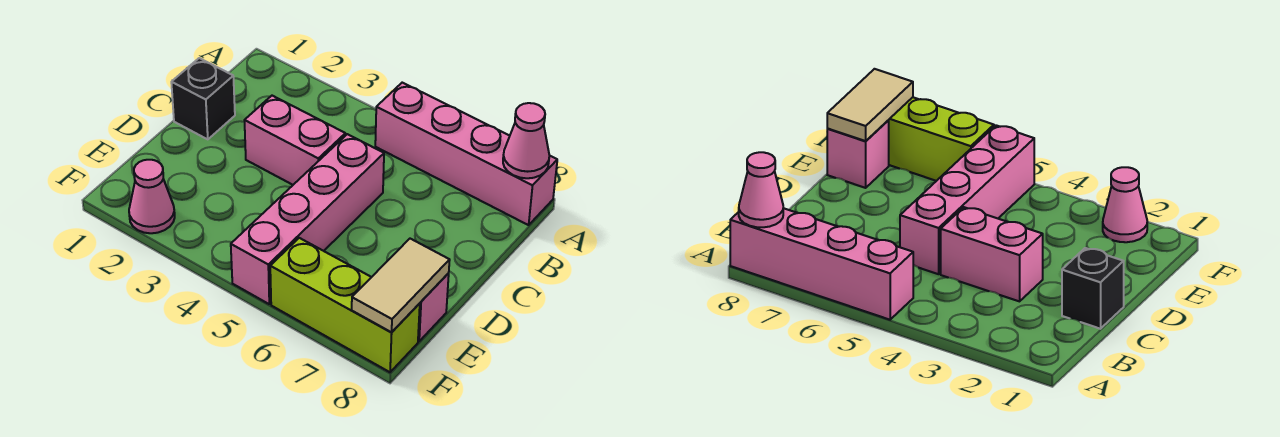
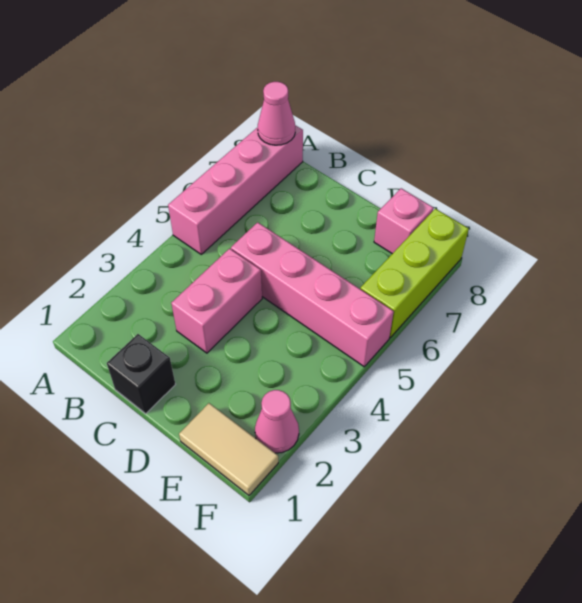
tan tile E8:F8 level 2 -> tan tile E1:F1 level 1

